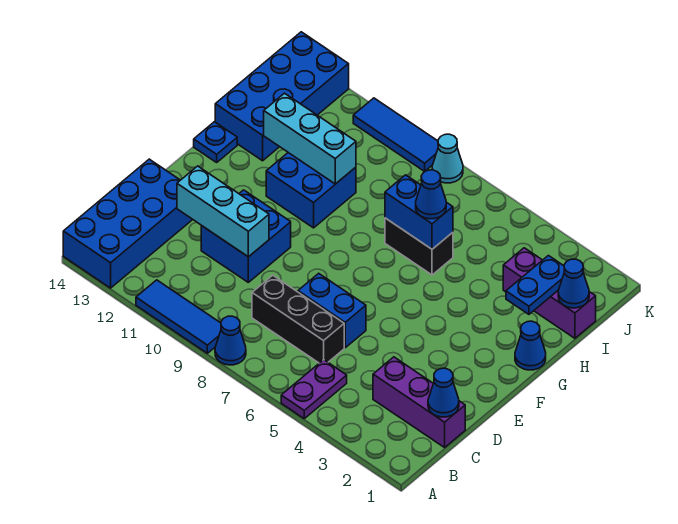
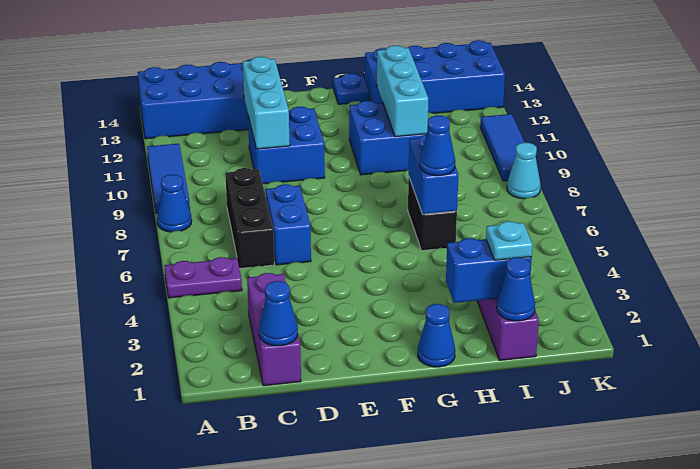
blue plate H2:I2 level 2 -> blue brick H2:I2 level 2
none -> cyan plate I2 level 3

